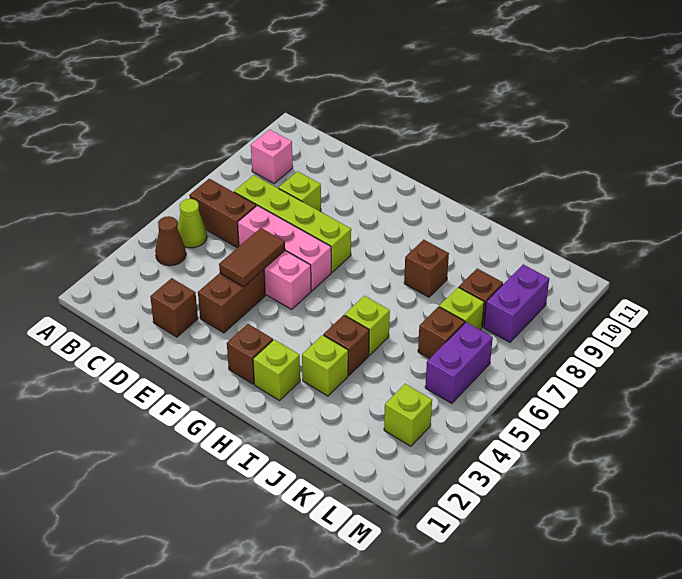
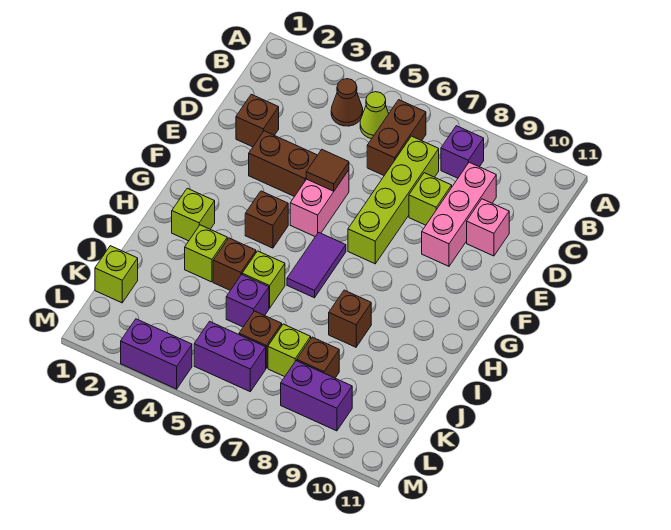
none -> purple brick B8 level 1
pink brick B9 level 1 -> pink brick D10 level 1
pink brick D6:F6 level 1 -> pink brick C9:E9 level 1
brown tile E4:E5 level 2 -> brown tile E5 level 2
brown brick G2 level 1 -> brown brick G4 level 1
none -> purple tile G6:H6 level 1
none -> purple brick J5 level 1
lime brick L3 level 1 -> lime brick K1 level 1
none -> purple brick M3:M4 level 1

